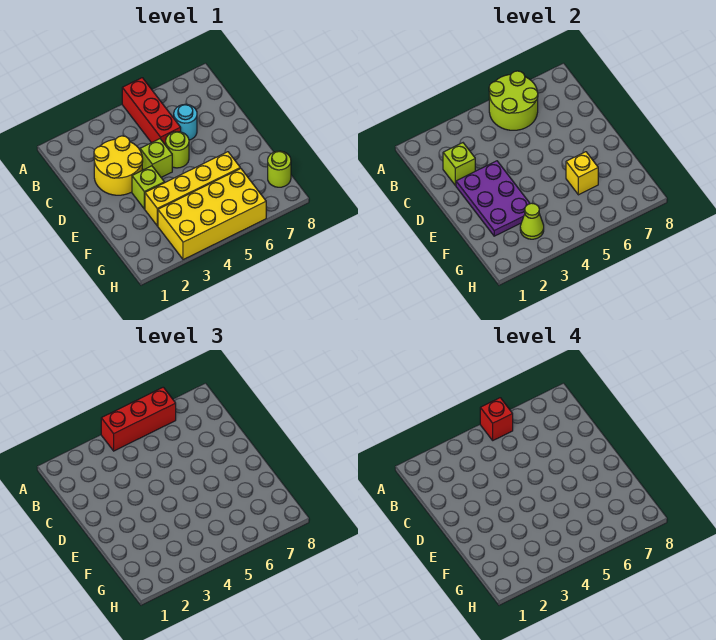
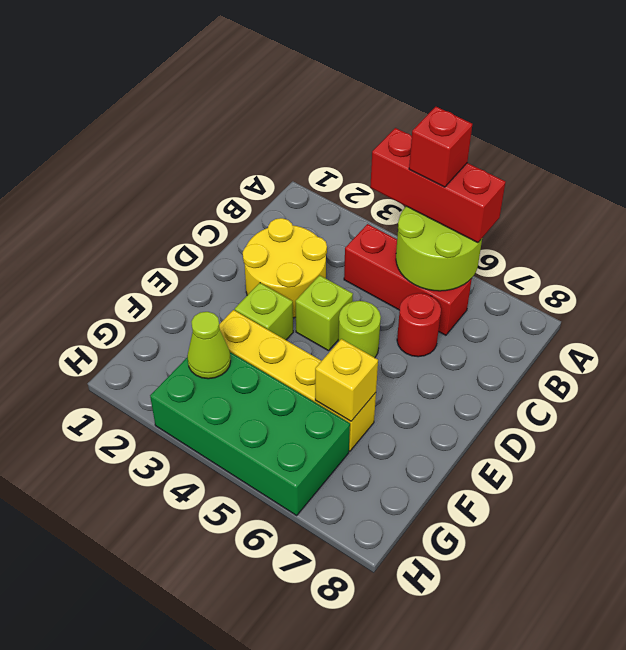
red brick A5:C5 level 1 -> red brick B4:B6 level 1
lime brick C2 level 2 -> none
cyan round brick C6 level 1 -> red round brick C6 level 1
purple plate D2:F3 level 2 -> none
yellow brick G3:H6 level 1 -> green brick G3:H6 level 1
lime round brick G8 level 1 -> none

